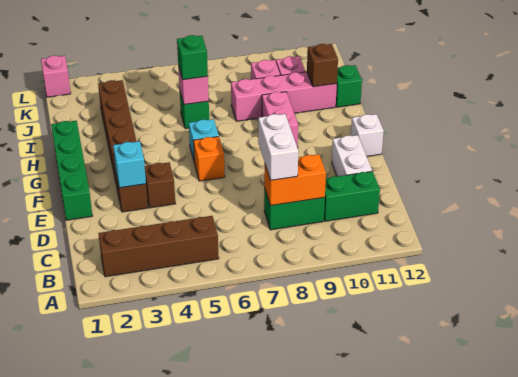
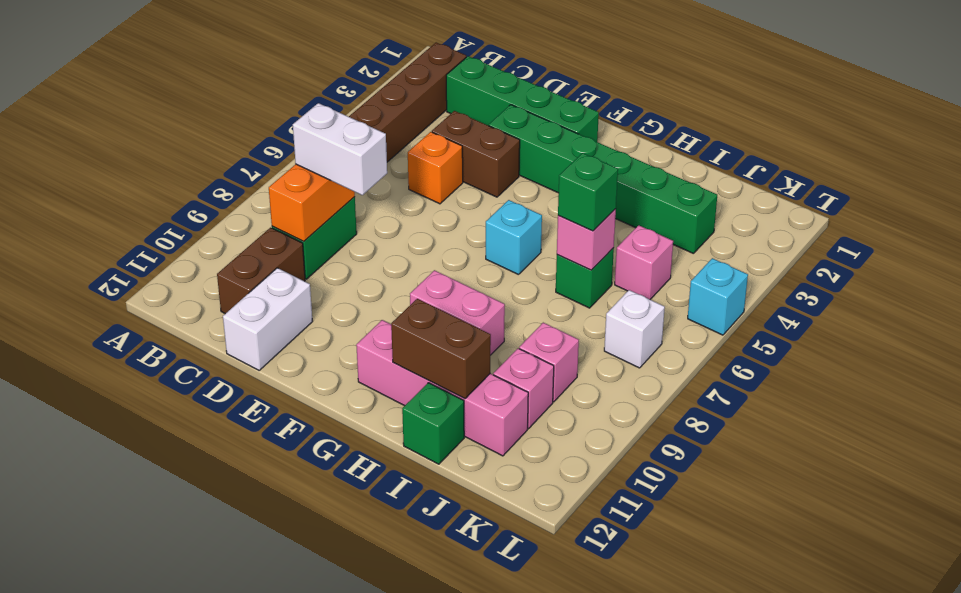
green brick C10:C11 level 1 -> brown brick C10:C11 level 1
white brick D11:E11 level 1 -> white brick D11:D12 level 1
green brick E1:H1 level 1 -> green brick C2:F2 level 1
brown brick E3:J3 level 1 -> green brick E3:J3 level 1
cyan brick E3 level 2 -> cyan brick L5 level 1
brown brick E4 level 1 -> brown brick D4:E4 level 1
orange brick F6 level 1 -> orange brick D5 level 1
white brick F12 level 1 -> white brick K7 level 1
pink brick I8:I11 level 1 -> pink brick G11:J11 level 1
brown brick I11 level 2 -> brown brick H11:I11 level 2
pink brick L1 level 1 -> pink brick J5 level 1

